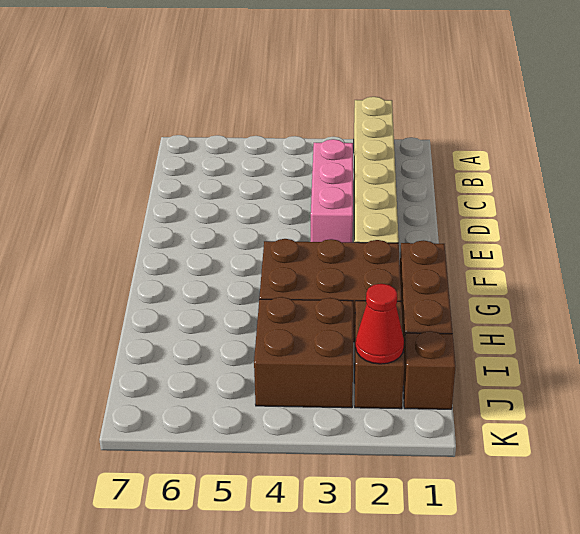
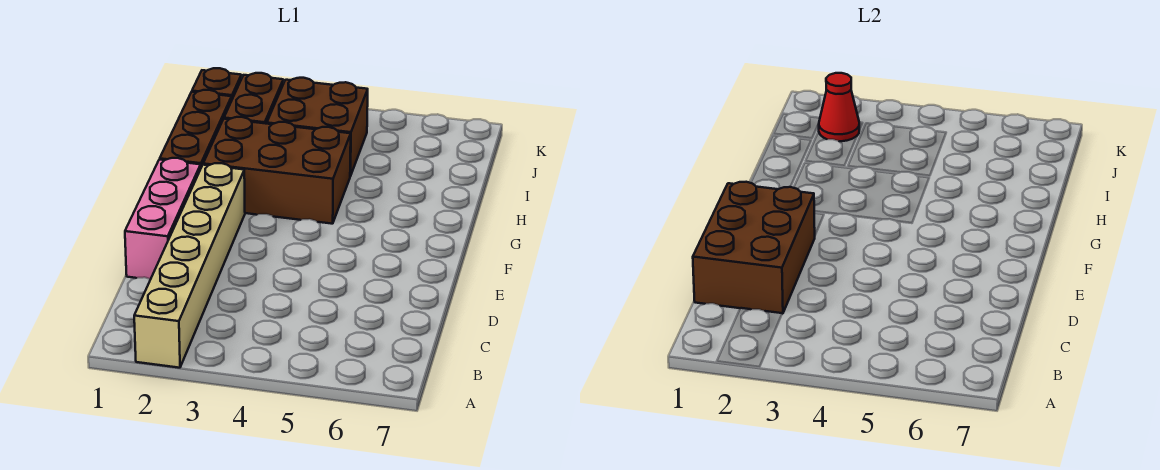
none -> brown brick C1:E2 level 2
pink brick C3:E3 level 1 -> pink brick D1:F1 level 1

